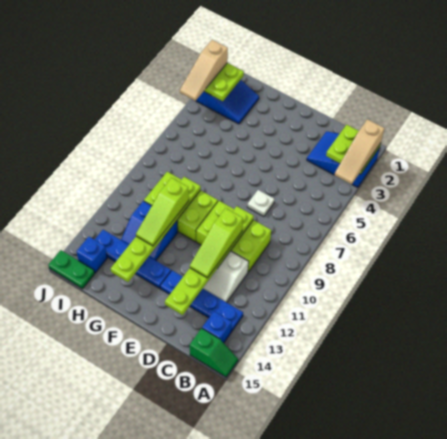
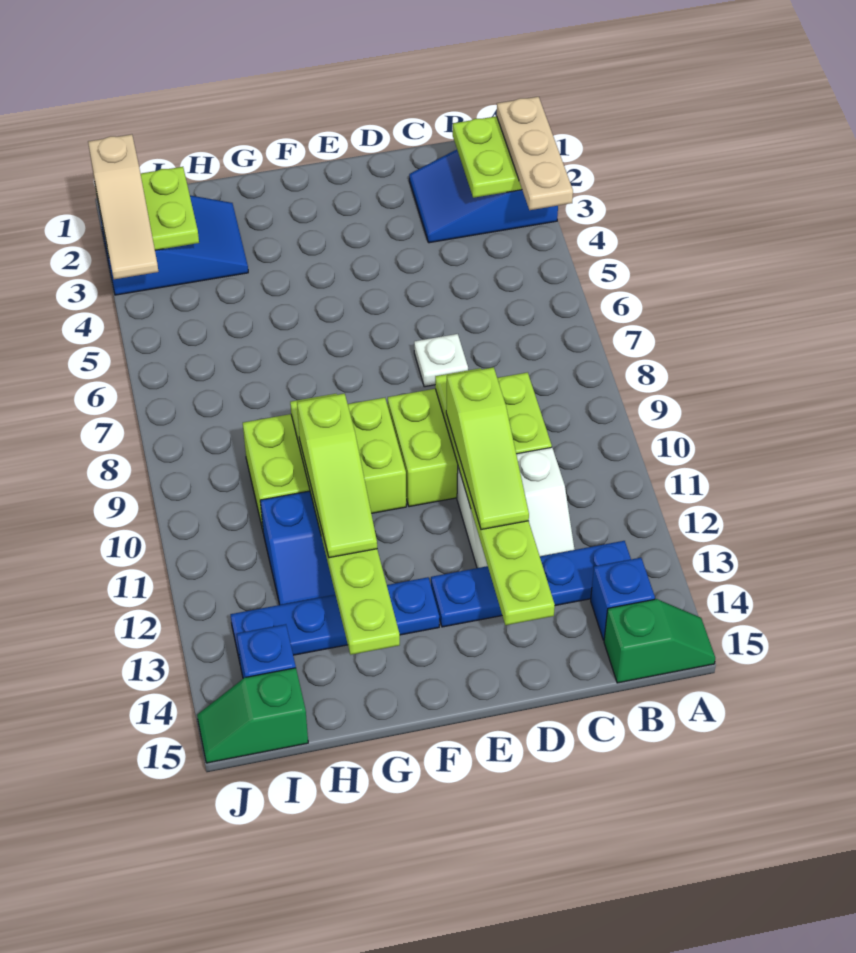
tan slope A2:A4 level 3 top 2 -> tan plate A2:A4 level 3
green plate I15:J15 level 1 -> green slope I15:J15 level 1 top I

